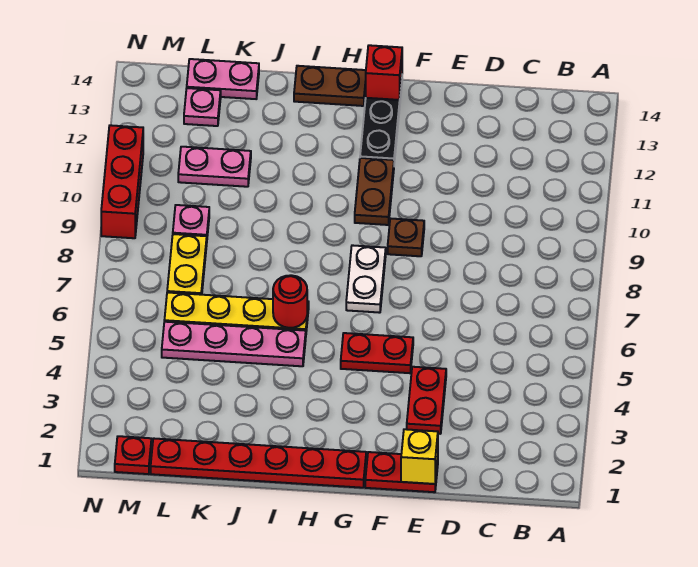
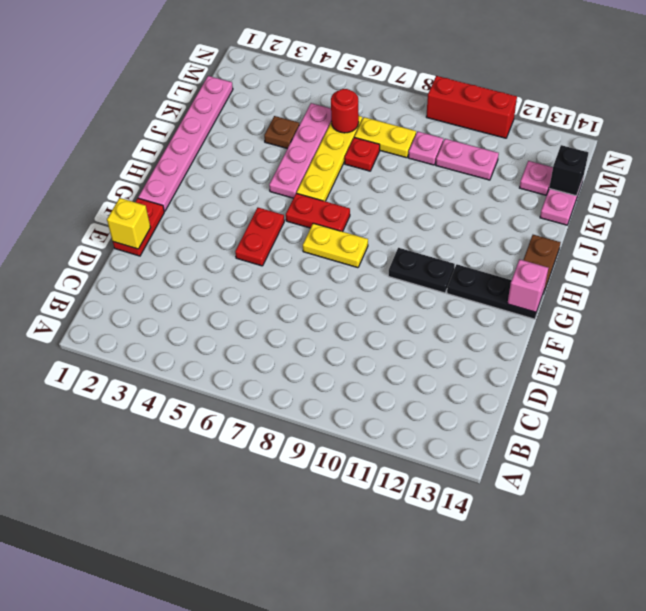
red plate E3:E4 level 1 -> red plate H6:H7 level 1
brown plate F9 level 1 -> brown plate K4 level 1
red plate G1:L1 level 1 -> pink plate G1:L1 level 1
white plate G7:G8 level 1 -> yellow plate G7:G8 level 1
brown plate G10:G11 level 1 -> black plate G10:G11 level 1
red brick G14 level 2 -> pink brick G14 level 2
red round brick I6 level 2 -> red round brick L6 level 2
pink plate K11:L11 level 1 -> pink plate L10:L11 level 1
none -> black brick L14 level 2
red plate M1 level 1 -> red plate K7 level 1

